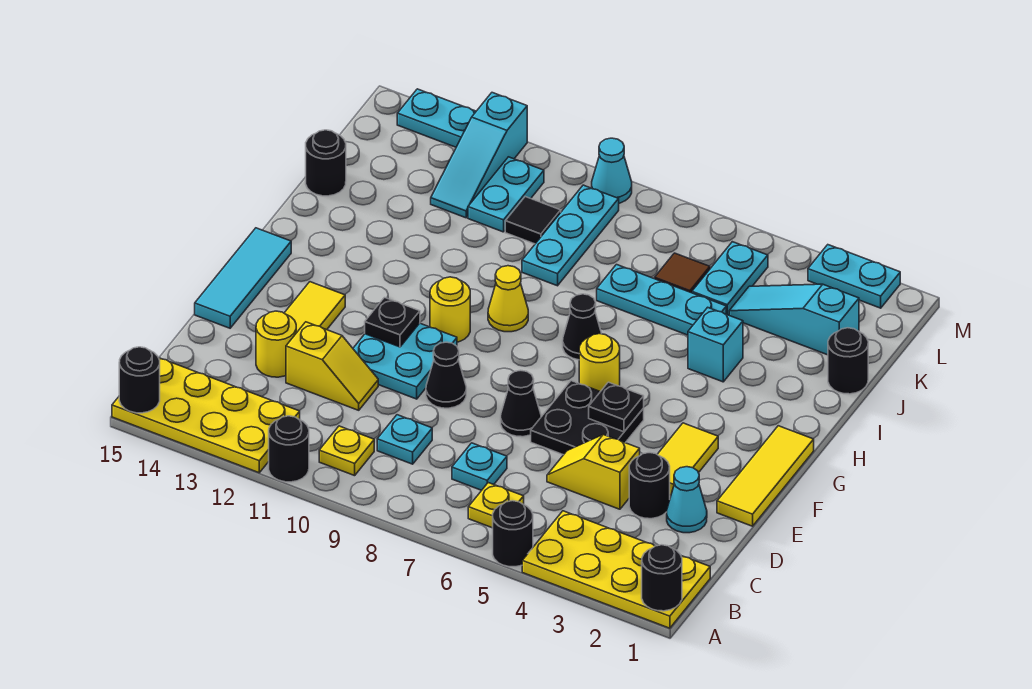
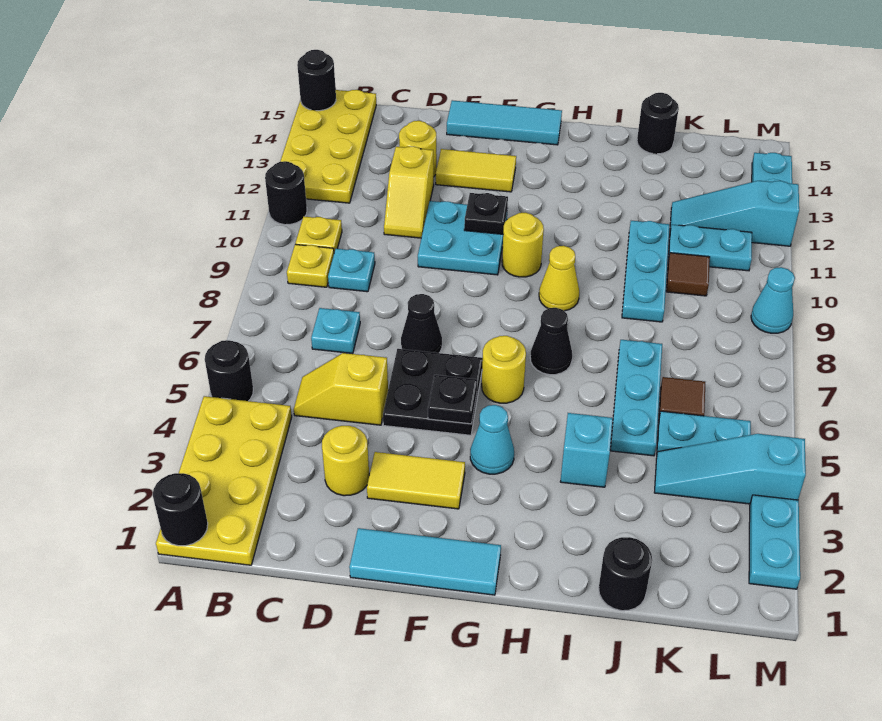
yellow plate B6 level 1 -> yellow plate B9 level 1
cyan cone D2 level 1 -> cyan cone G4 level 1
black round brick D3 level 1 -> yellow round brick D3 level 1
yellow slope D4:D5 level 1 top 4 -> yellow slope C5:D5 level 1 top D
yellow tile E1:G1 level 1 -> cyan tile E1:G1 level 1
black cone E9 level 1 -> none
cyan plate J9:L9 level 1 -> cyan plate J9:J11 level 1
cyan slope K2:K4 level 1 top 2 -> cyan slope K4:M4 level 1 top M
black tile K10 level 1 -> brown tile K10 level 1

